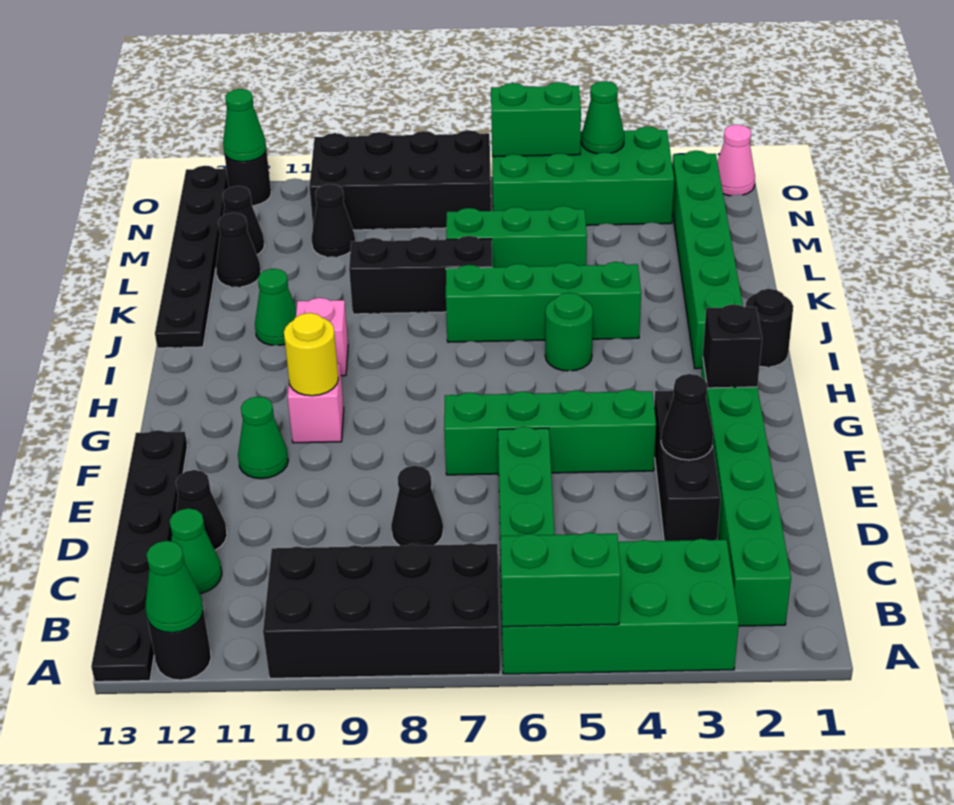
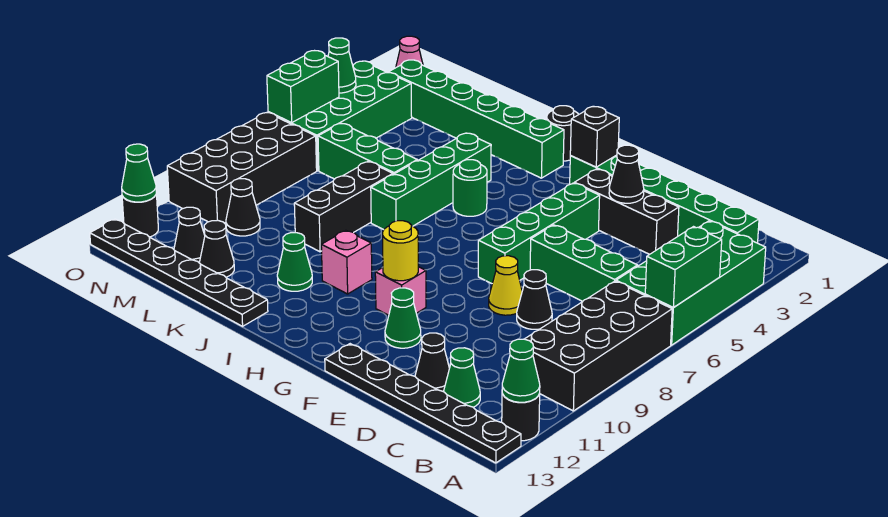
none -> yellow cone E8 level 1
green brick L5:L7 level 1 -> green brick K6:M6 level 1

